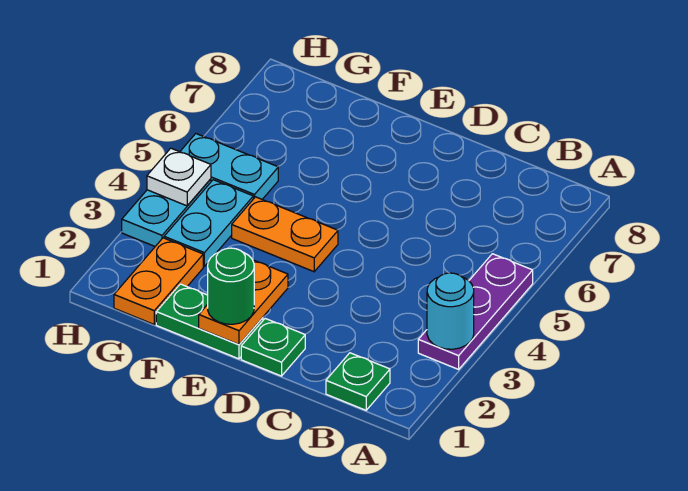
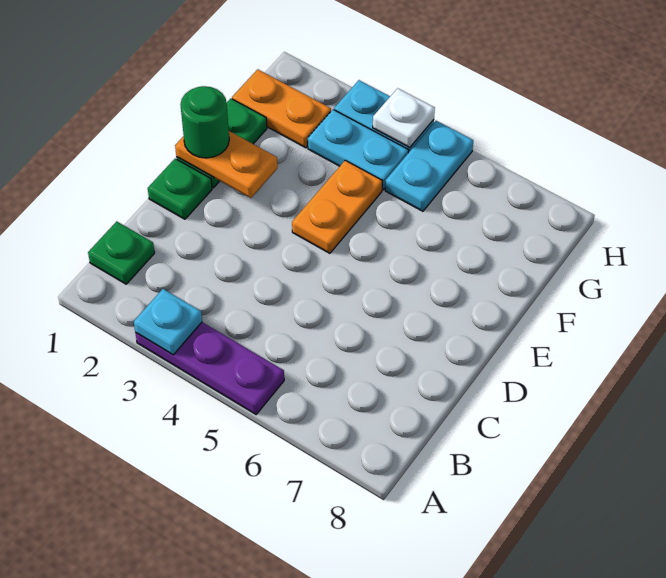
cyan round brick A3 level 2 -> cyan plate A3 level 2

